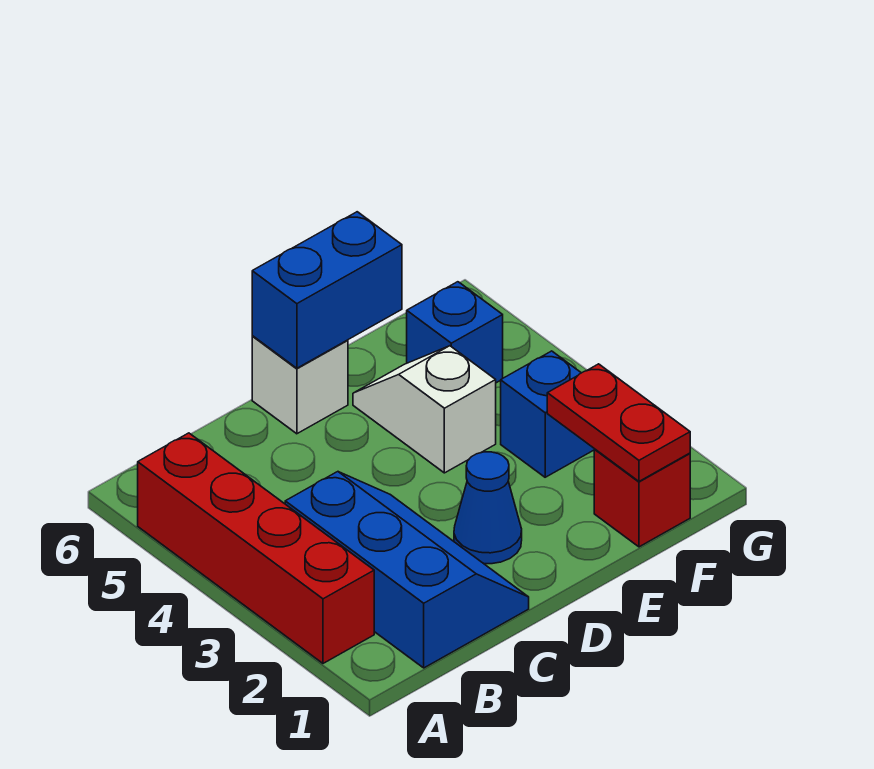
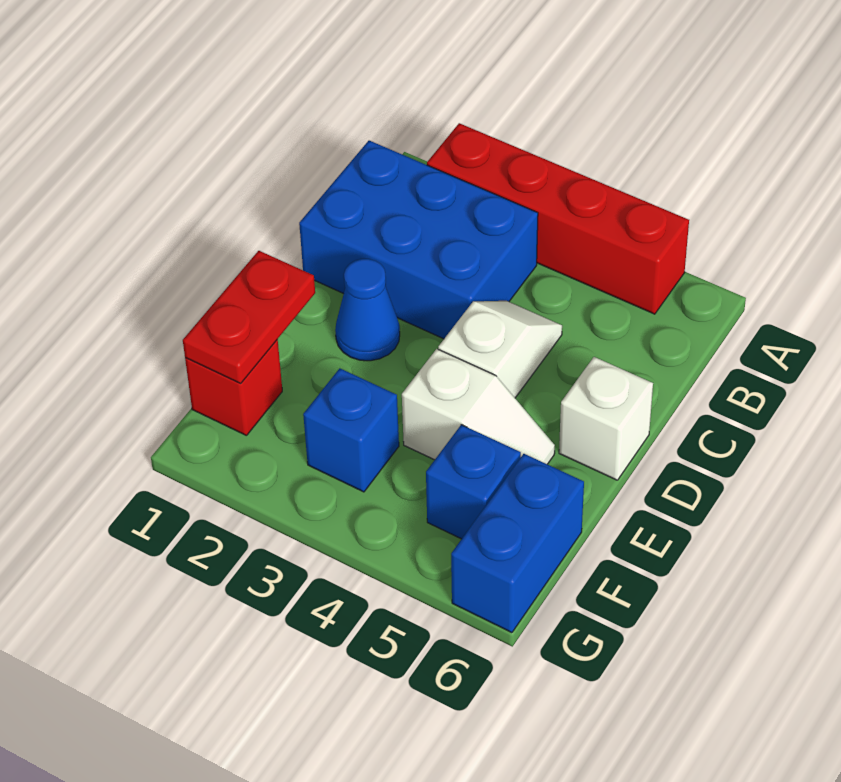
blue slope B1:C3 level 1 top B -> blue brick B1:C3 level 1
none -> white slope C4:D4 level 1 top D
blue brick D6:E6 level 2 -> blue brick F6:G6 level 1
red plate F1:F2 level 2 -> red plate E1:F1 level 2

